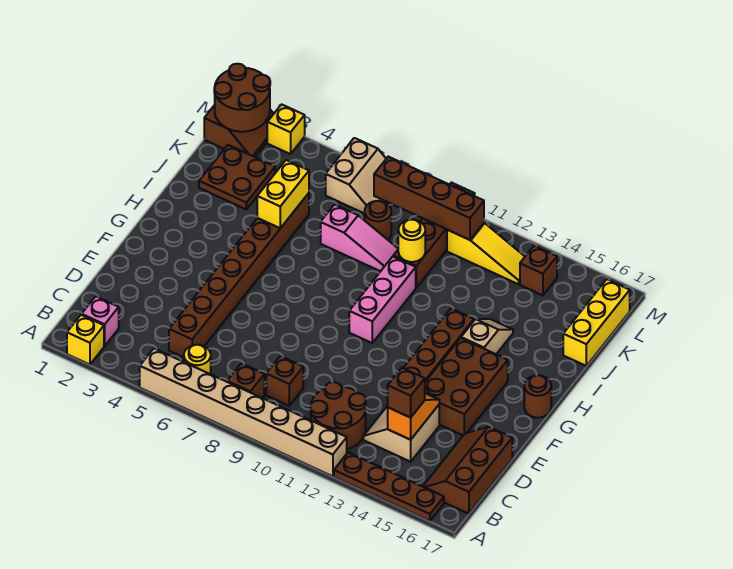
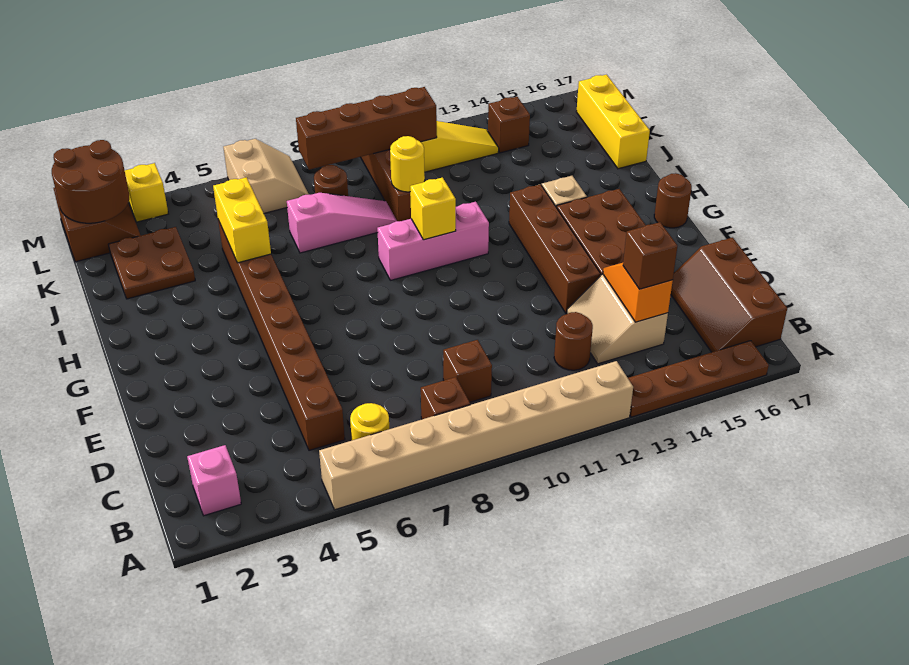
yellow brick A2 level 1 -> yellow brick H10 level 2
brown round brick B11:C12 level 1 -> brown round brick C12 level 1
pink brick G10:I10 level 1 -> pink brick H9:H11 level 1

